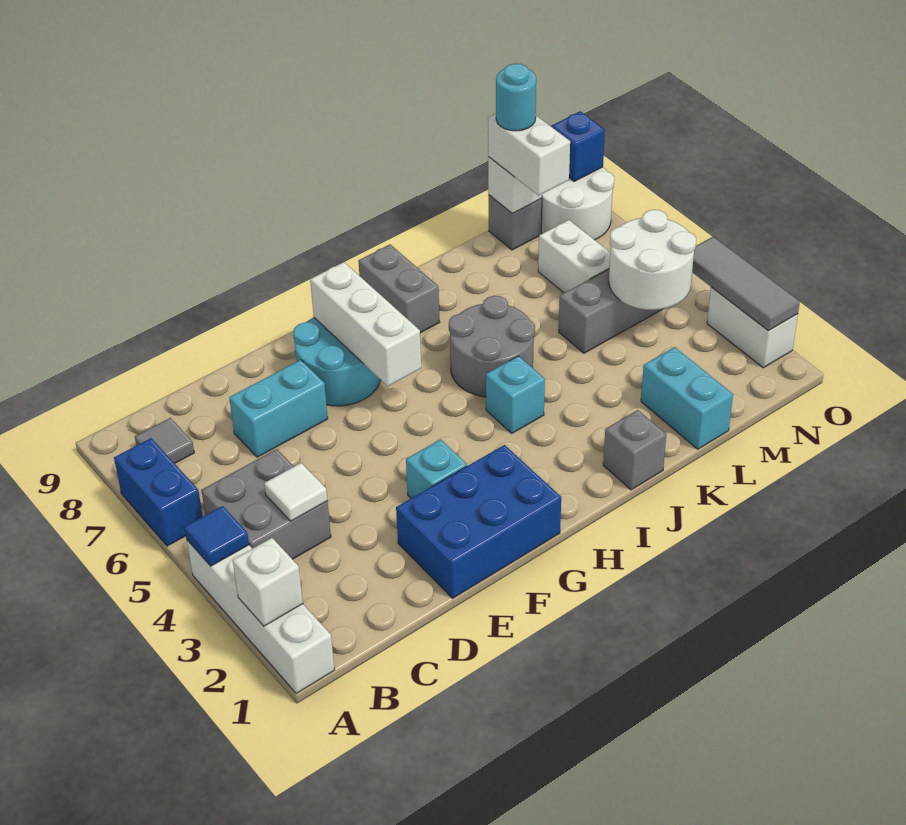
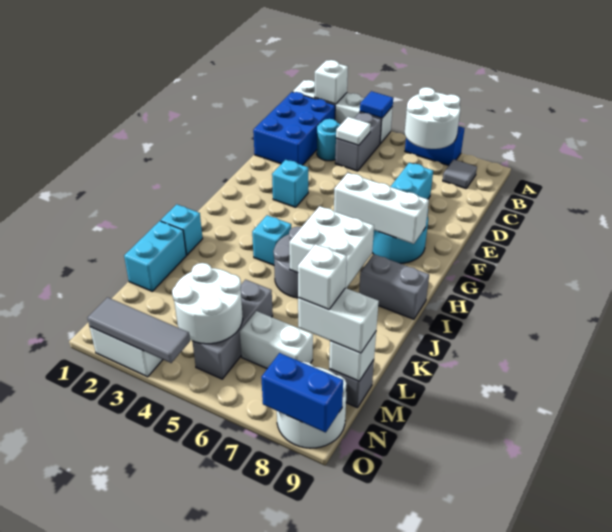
none -> white round brick A6:B7 level 2
grey brick B4:C5 level 1 -> grey brick B4:C4 level 1
blue brick E1:G2 level 1 -> blue brick B1:D2 level 1
none -> white brick I6:J7 level 2
grey brick J1 level 1 -> cyan brick J1 level 1
cyan brick L1:L2 level 1 -> cyan brick K1:L1 level 1
none -> white brick M8 level 4
cyan round brick M9 level 4 -> cyan round brick C3 level 1
blue brick O9 level 2 -> blue brick O8:O9 level 2

